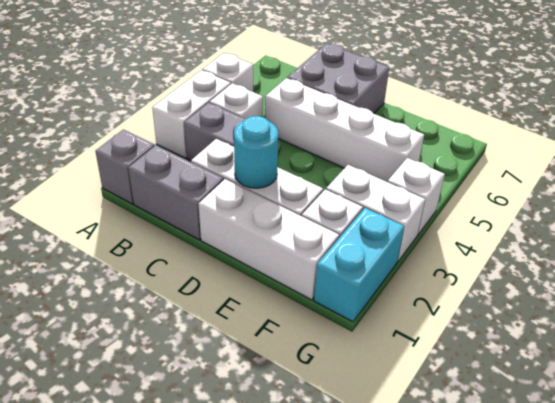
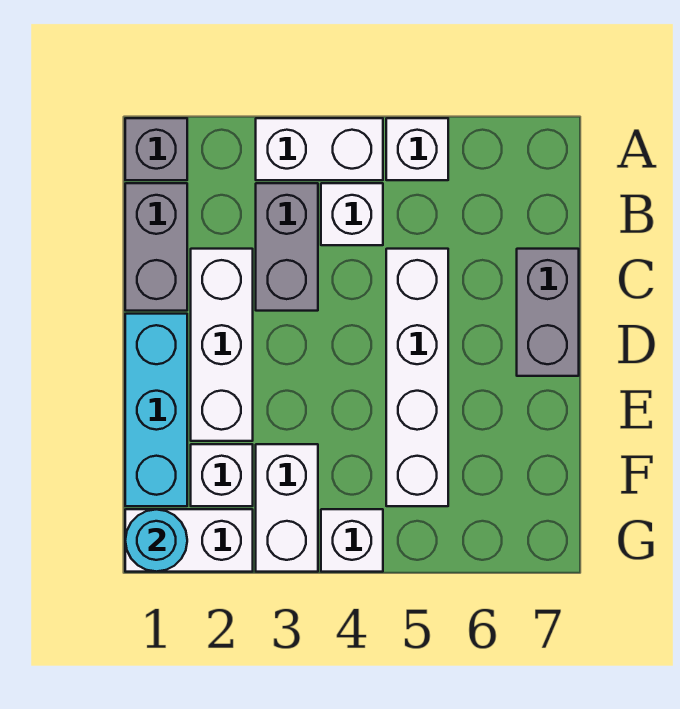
grey brick C6:D7 level 1 -> grey brick C7:D7 level 1
white brick D1:F1 level 1 -> cyan brick D1:F1 level 1
cyan round brick D2 level 2 -> cyan round brick G1 level 2
cyan brick G1:G2 level 1 -> white brick G1:G2 level 1

